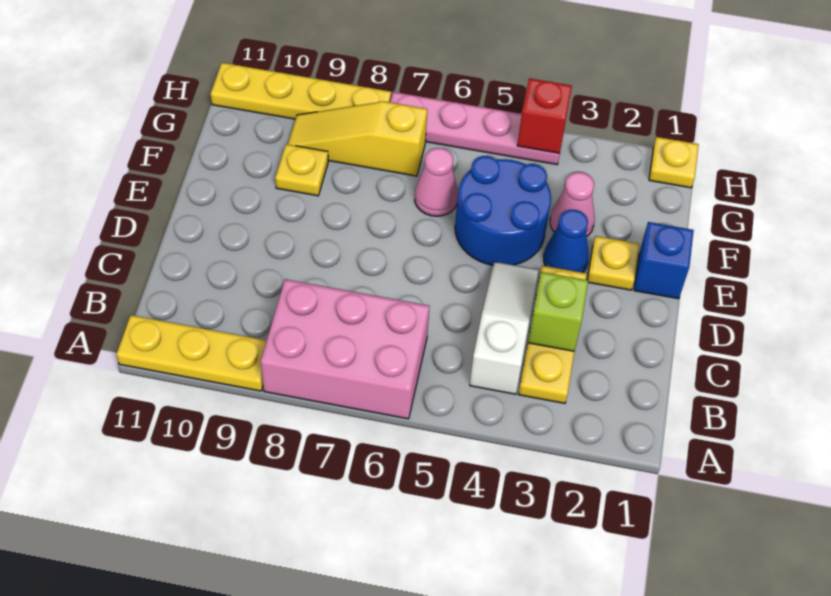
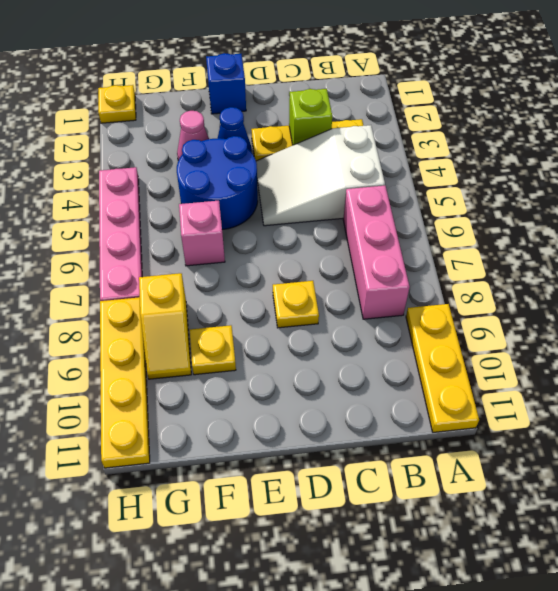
pink brick A6:B8 level 1 -> pink brick B6:B8 level 1
white slope B4:D4 level 1 top B -> white slope B4:D5 level 1 top B
yellow plate E2 level 1 -> yellow plate D8 level 1
pink cone F6 level 1 -> pink brick F6 level 1
yellow slope G7:G9 level 1 top 7 -> yellow slope G8:G9 level 1 top 8
red brick H4 level 2 -> none

